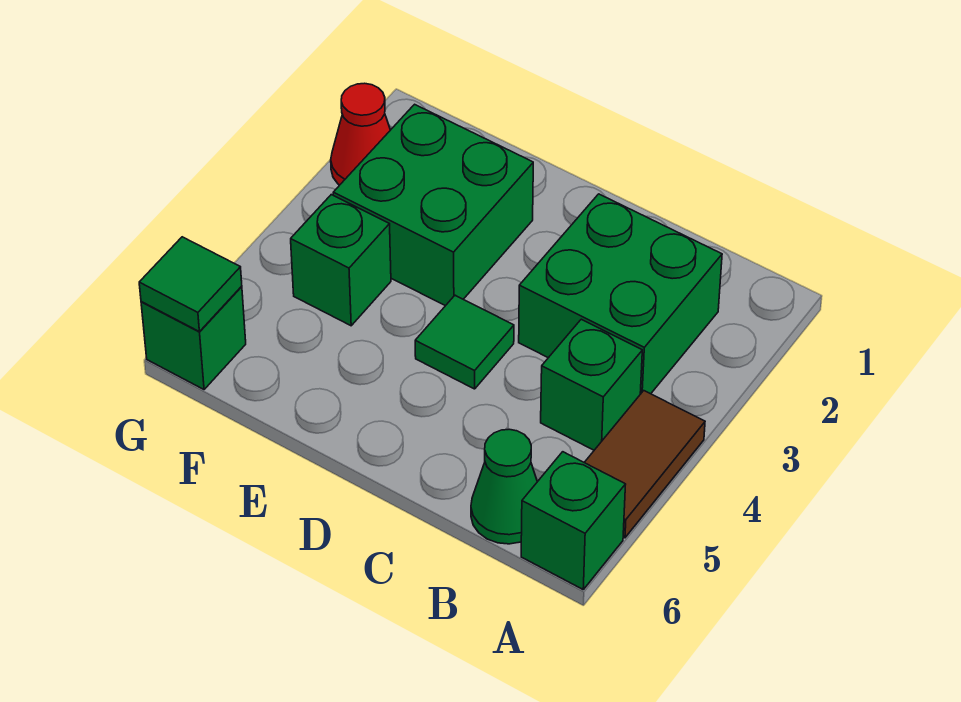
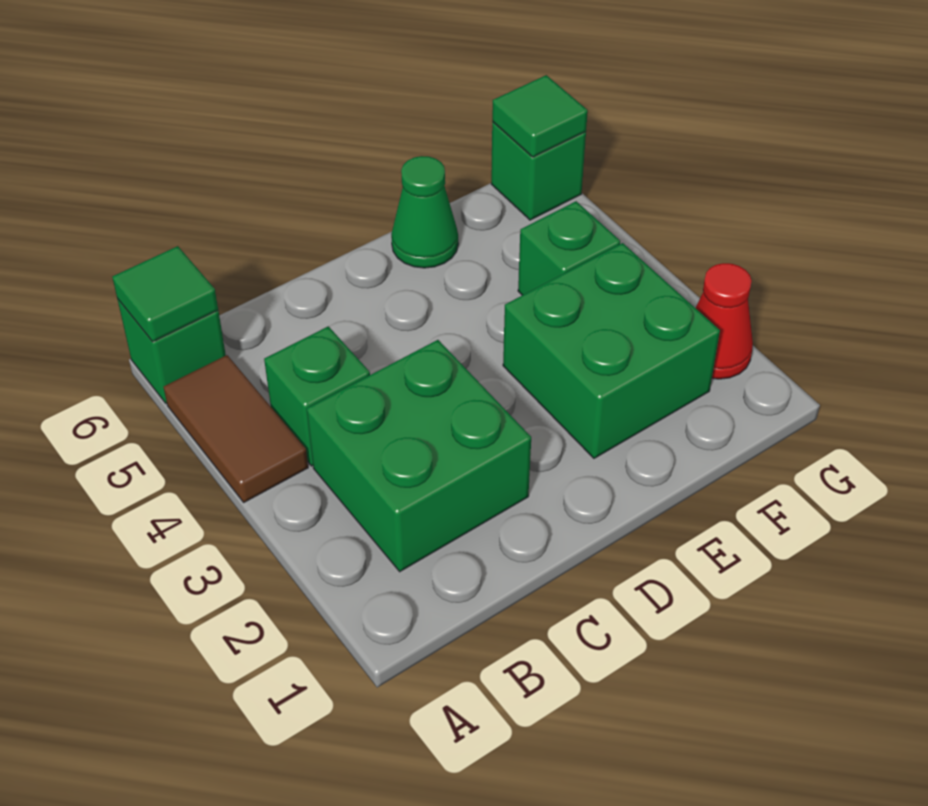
green cone B6 level 1 -> green cone E6 level 1
green tile D4 level 1 -> green tile A6 level 2

